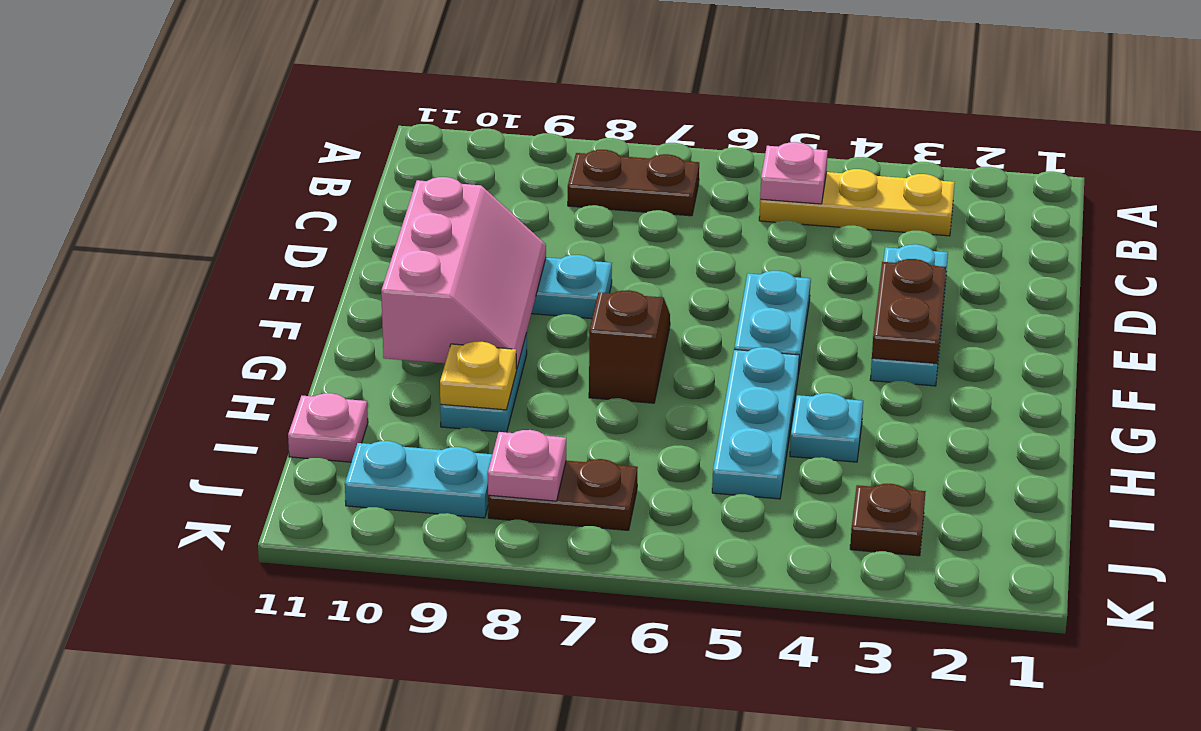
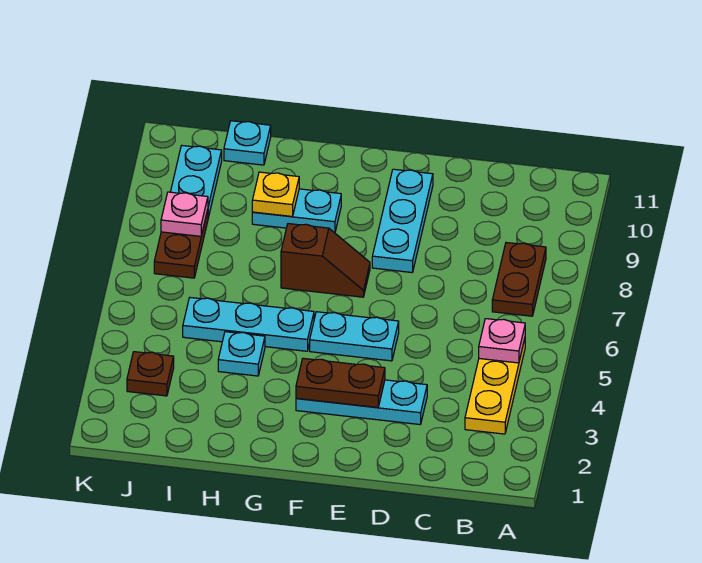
pink slope E9:G10 level 2 top 10 -> none
pink plate I11 level 1 -> cyan plate I11 level 1

